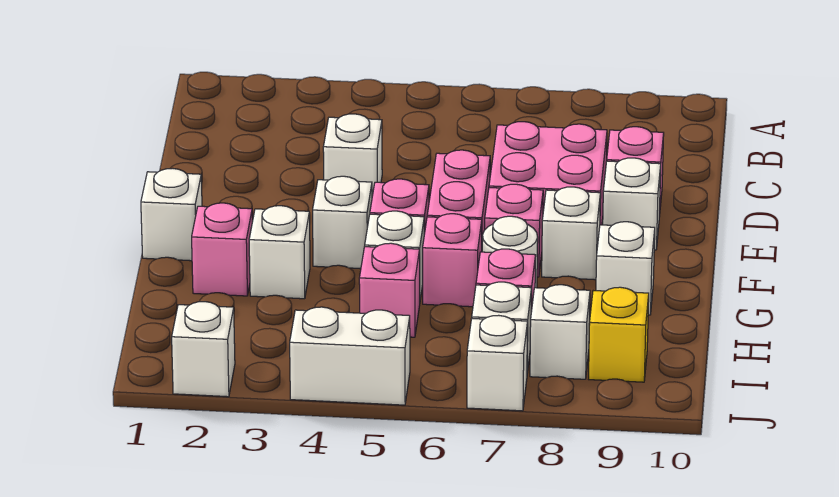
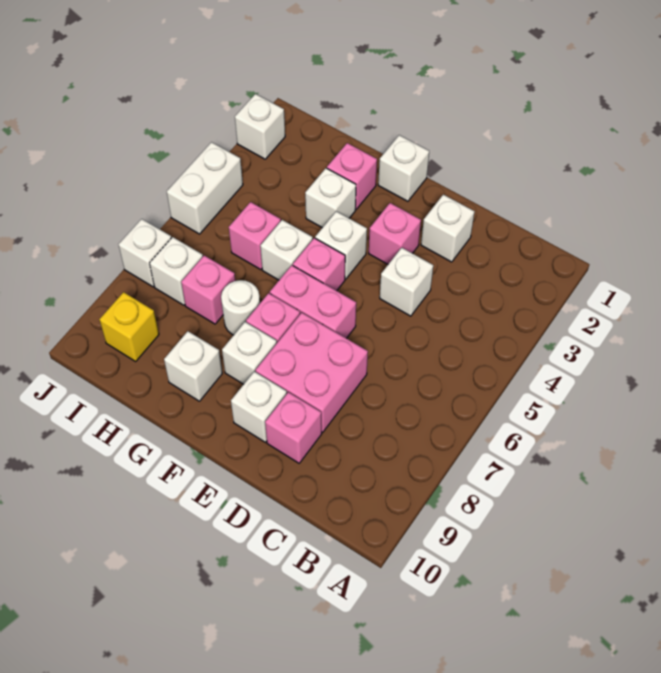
pink brick G6 level 1 -> pink brick E3 level 1
white brick I8 level 1 -> white brick D2 level 1

